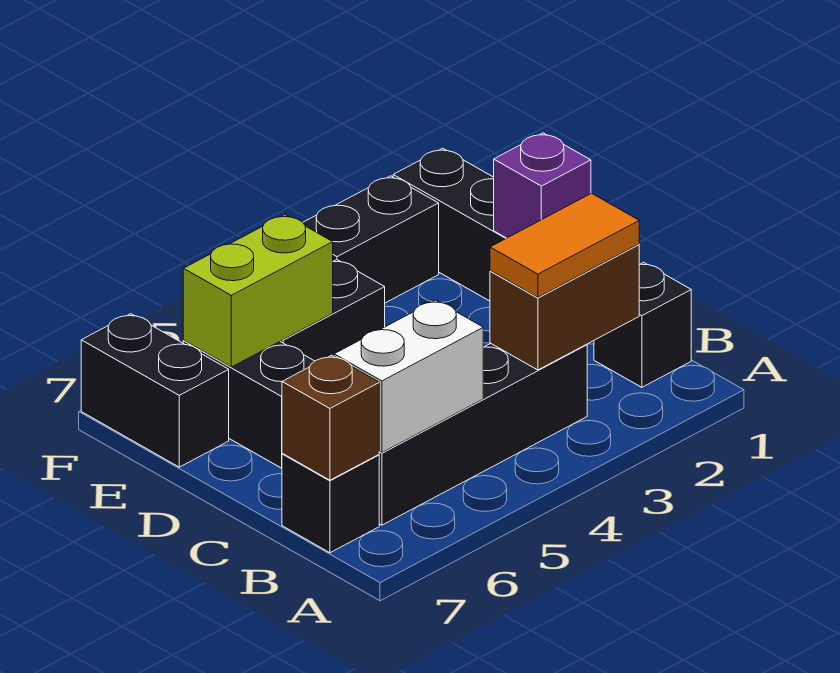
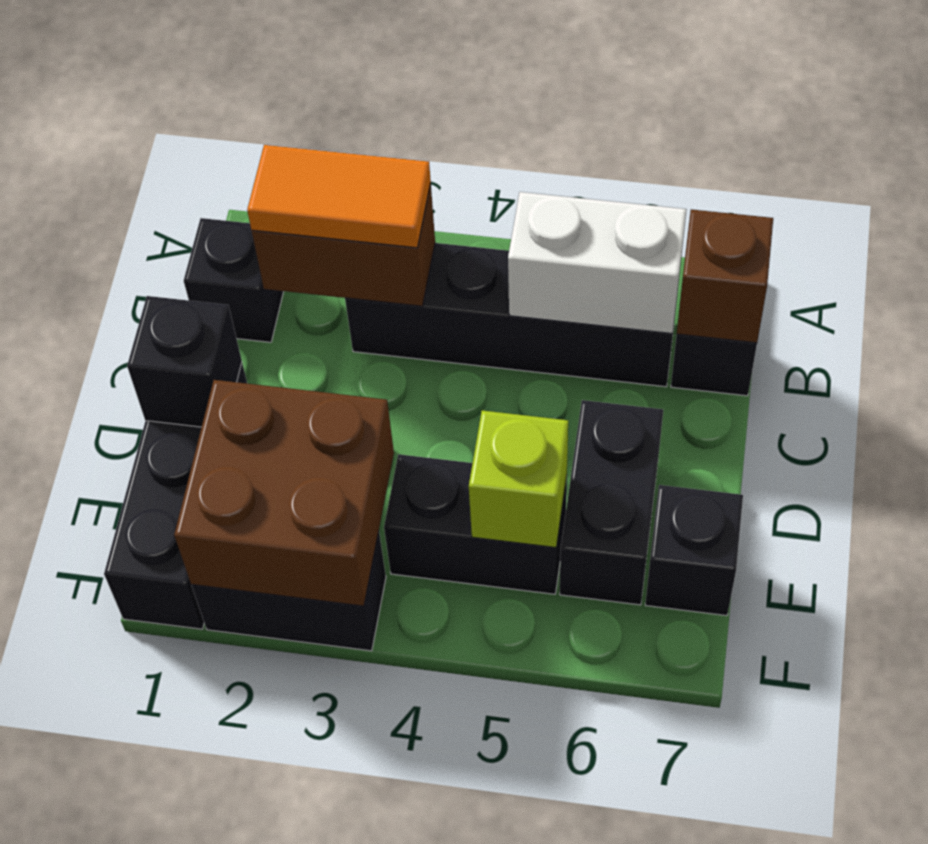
purple brick D1 level 2 -> black brick D1 level 2
none -> brown brick E2:F3 level 2
lime brick E5:E6 level 2 -> lime brick E5 level 2
black brick E7:F7 level 1 -> black brick E7 level 1

